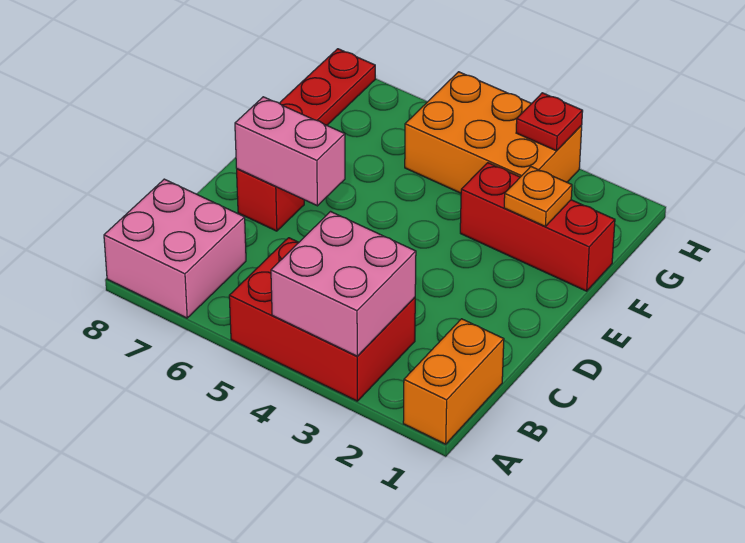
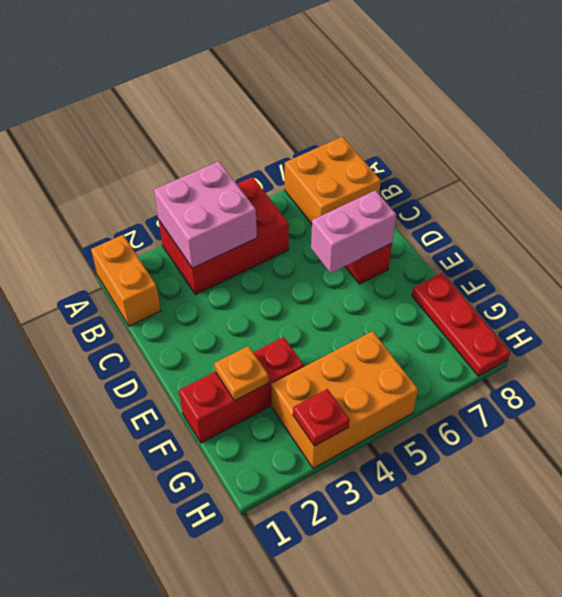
pink brick A7:B8 level 1 -> orange brick A7:B8 level 1

